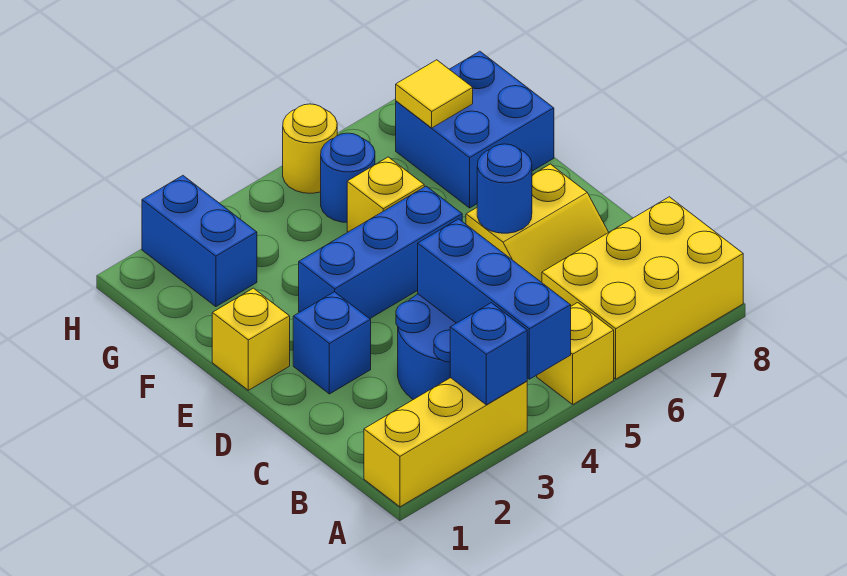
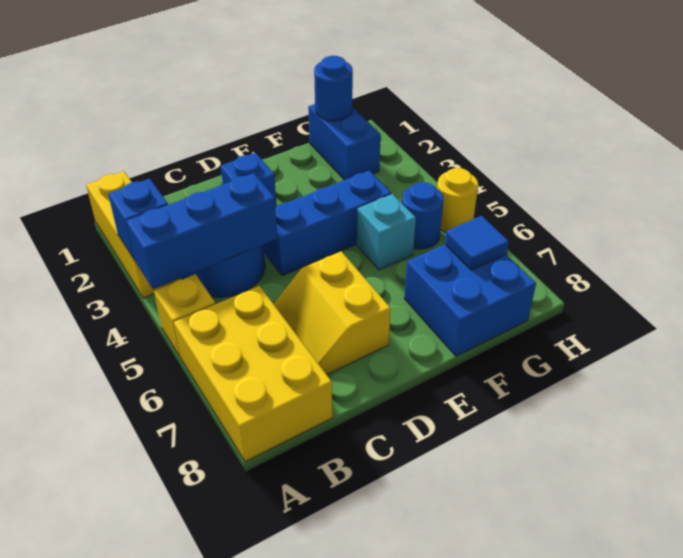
blue round brick D6 level 2 -> blue round brick G1 level 2
yellow brick E1 level 1 -> none
blue brick E3:E5 level 1 -> blue brick D4:F4 level 1
yellow brick F5 level 1 -> cyan brick F5 level 1
blue brick G2:H2 level 1 -> blue brick G1:G2 level 1
yellow tile G7 level 2 -> blue tile G7 level 2

